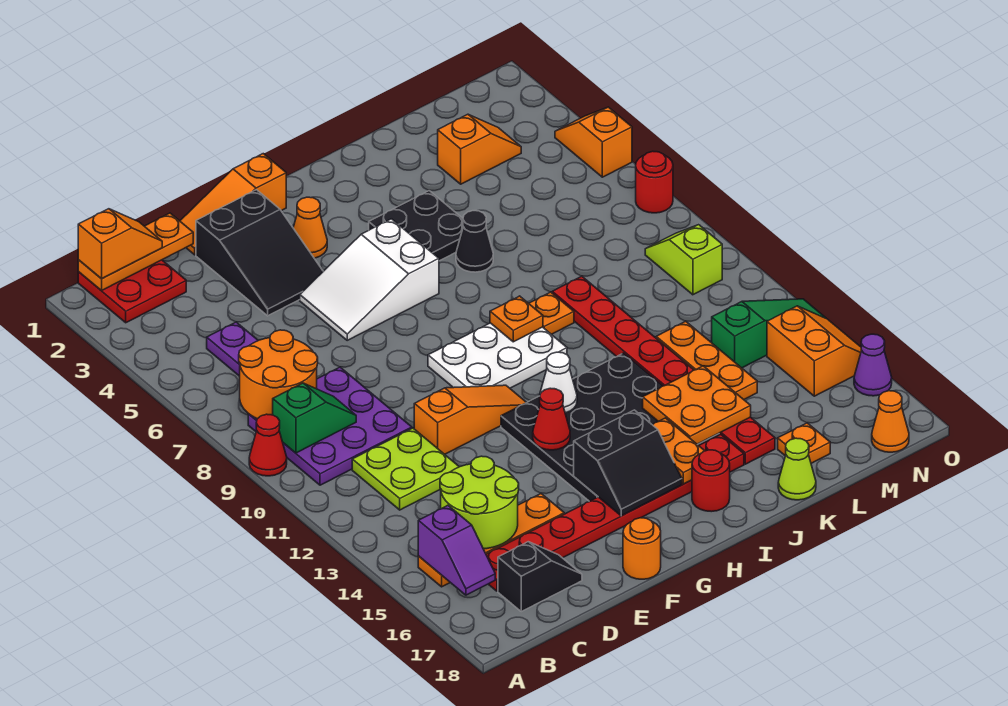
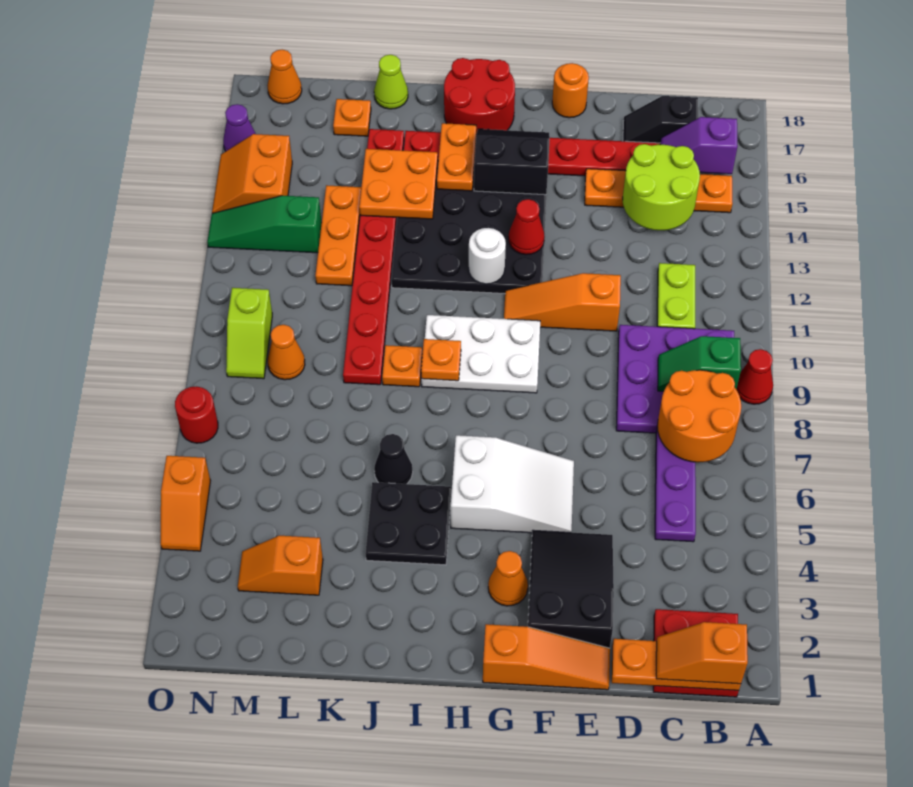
purple slope B15:B16 level 2 top 15 -> purple slope B16:C16 level 2 top B
lime plate C11:D12 level 1 -> lime plate C11:C12 level 1
white cone H12 level 2 -> white round brick H12 level 2
red round brick I17 level 1 -> red round brick H17:I18 level 1
none -> orange cone M9 level 1

